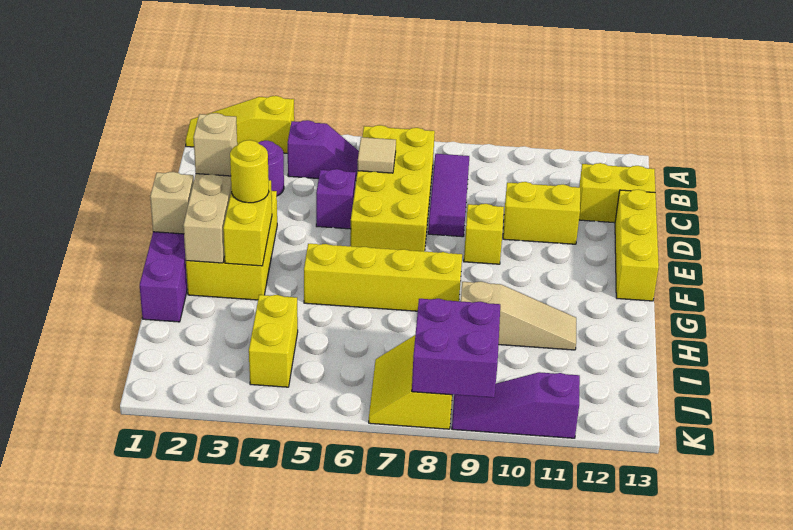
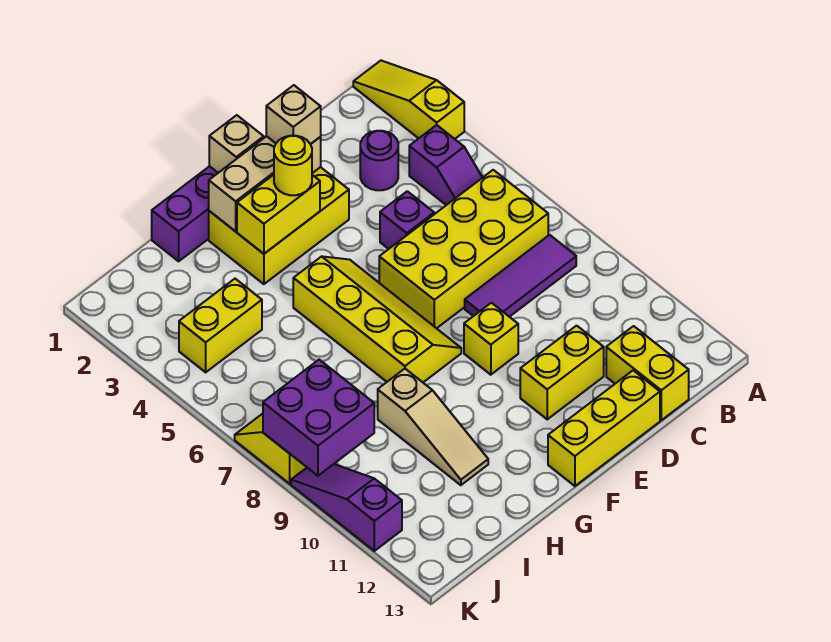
tan tile C6 level 2 -> none
yellow brick D10:D11 level 1 -> yellow brick D11:E11 level 1

